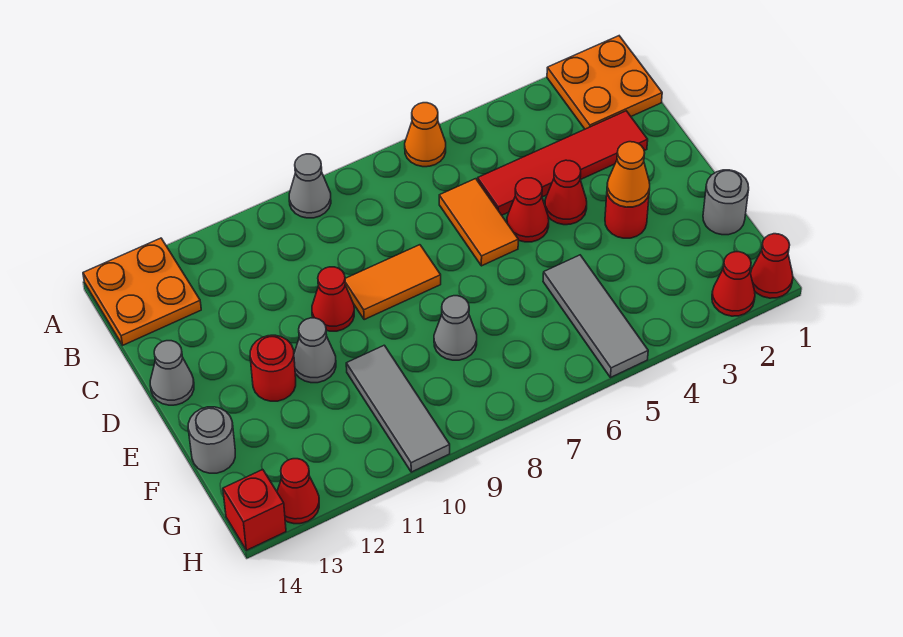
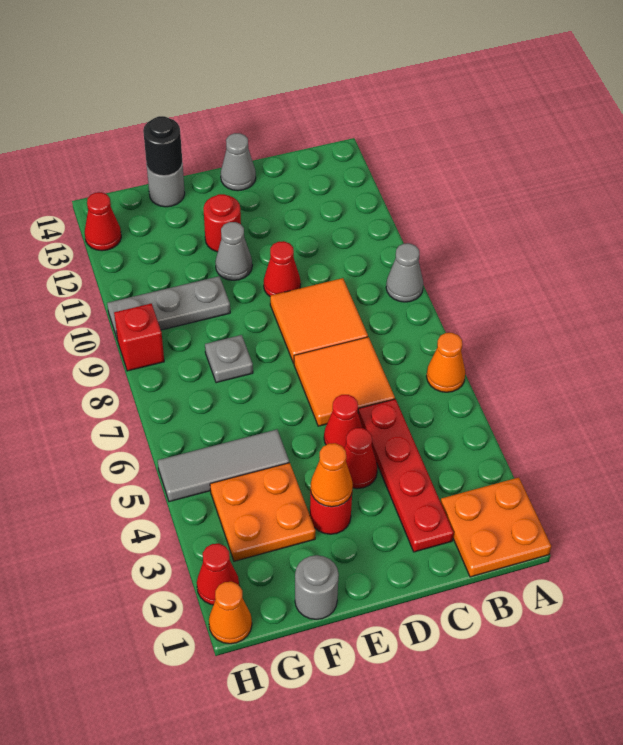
orange plate A13:B14 level 1 -> orange plate F3:G4 level 1
red tile C2:C5 level 1 -> red plate C2:C5 level 1
orange tile C6:D6 level 1 -> orange tile C6:D7 level 1
orange tile D8:D9 level 1 -> orange tile C8:D9 level 1
grey cone F8 level 1 -> grey plate F8 level 1
grey tile F10:H10 level 1 -> grey plate F10:H10 level 1
none -> black round brick F14 level 2
red cone H1 level 1 -> orange cone H1 level 1
red brick H14 level 1 -> red brick H9 level 1

